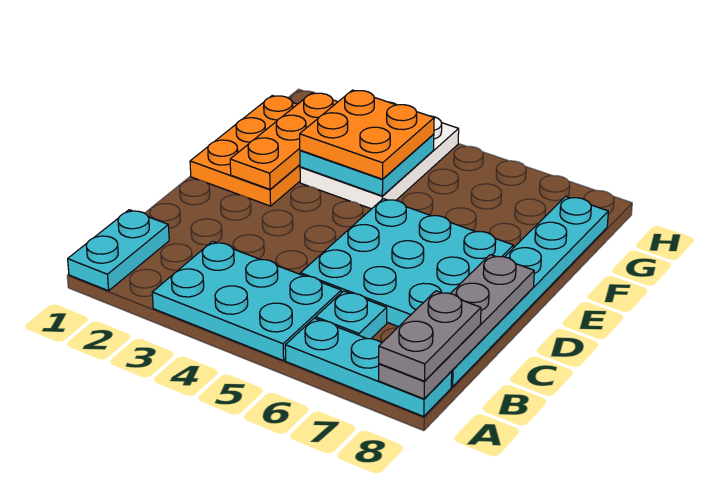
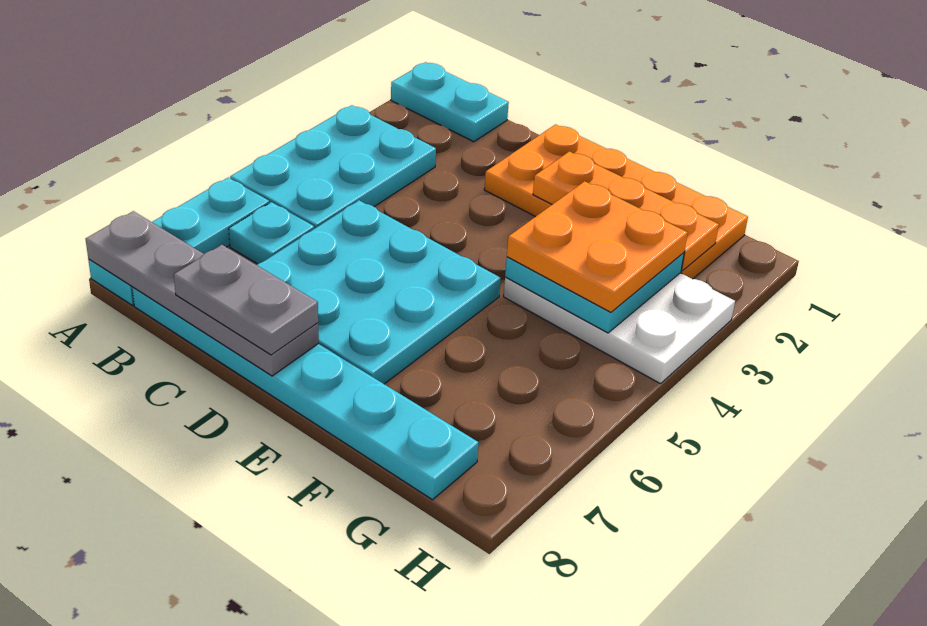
grey plate A8:B8 level 3 -> grey plate C8:D8 level 3
orange plate E1:G2 level 1 -> orange plate D1:G2 level 1

